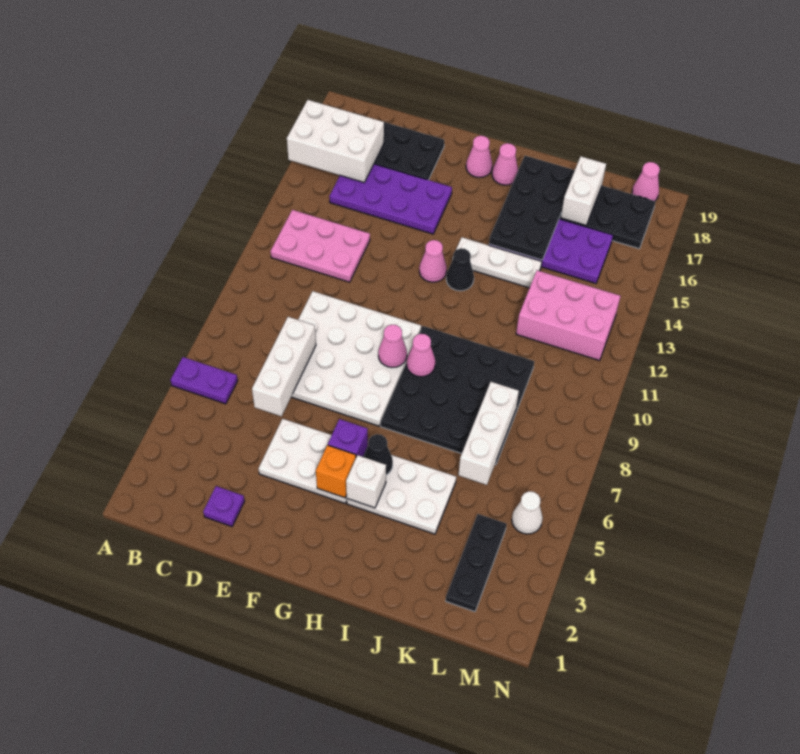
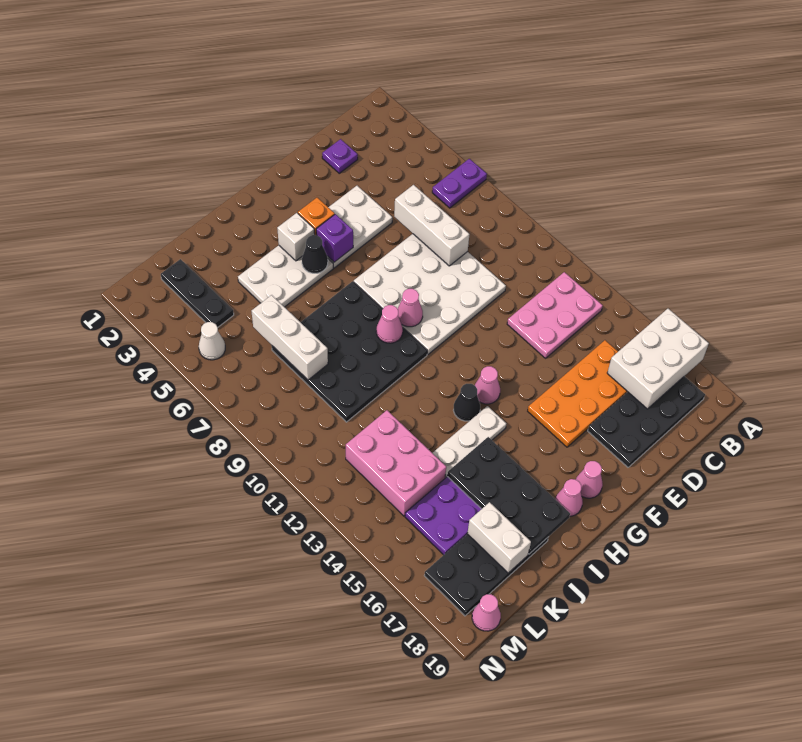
purple plate C15:F16 level 1 -> orange plate C15:F16 level 1
pink brick K12:M13 level 1 -> pink brick K12:L14 level 1

